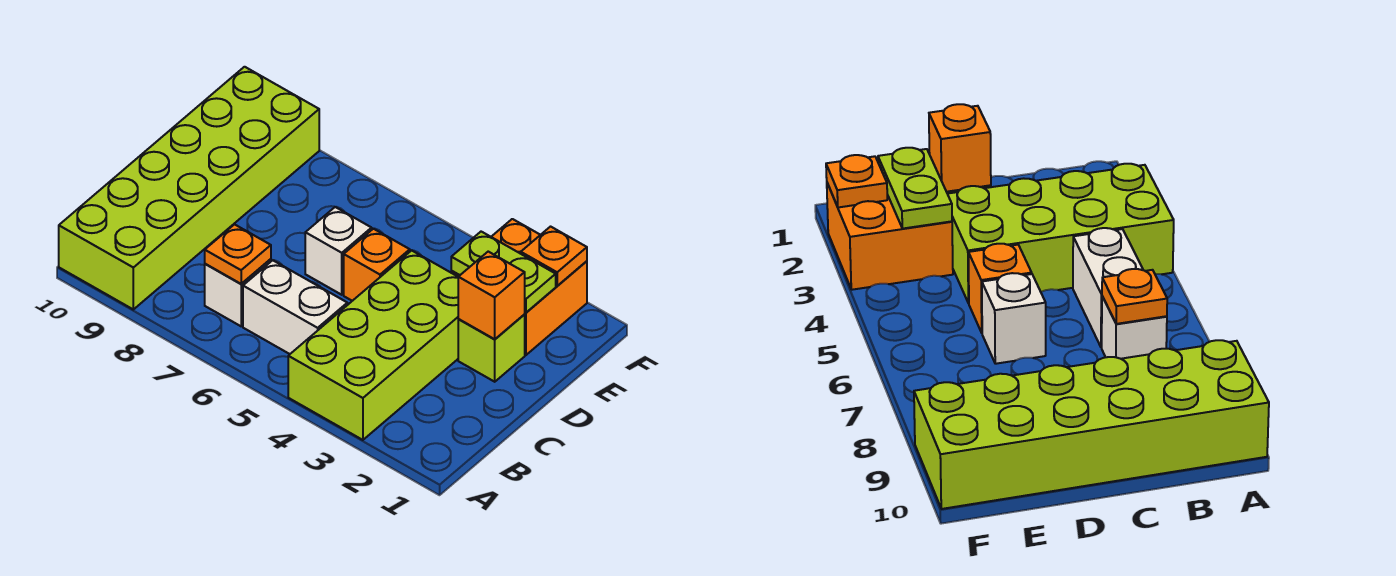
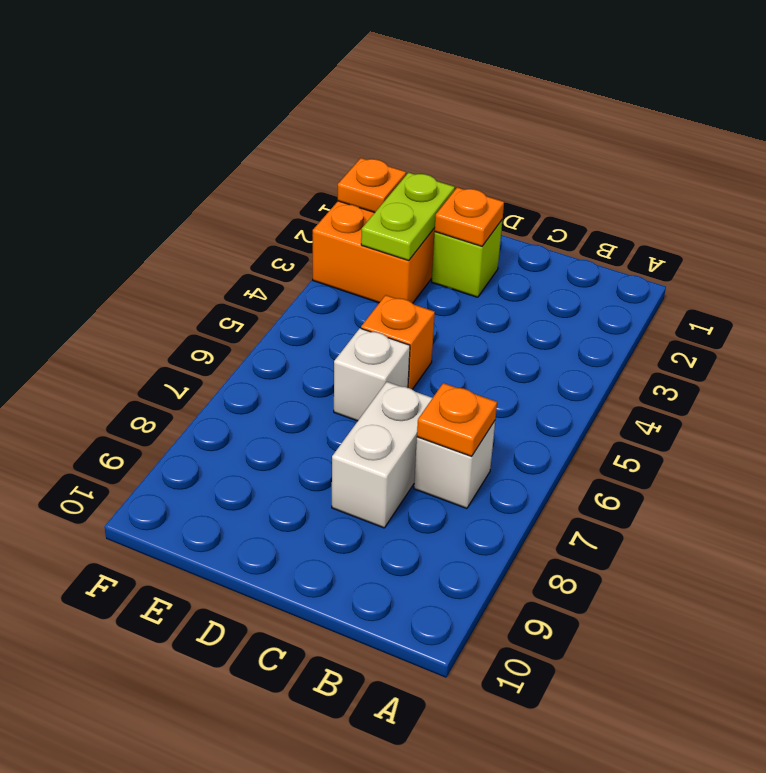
lime brick A3:D4 level 1 -> none
lime brick A9:F10 level 1 -> none
white brick B5:B6 level 1 -> white brick C7:C8 level 1
orange brick D2 level 2 -> orange plate D2 level 2

